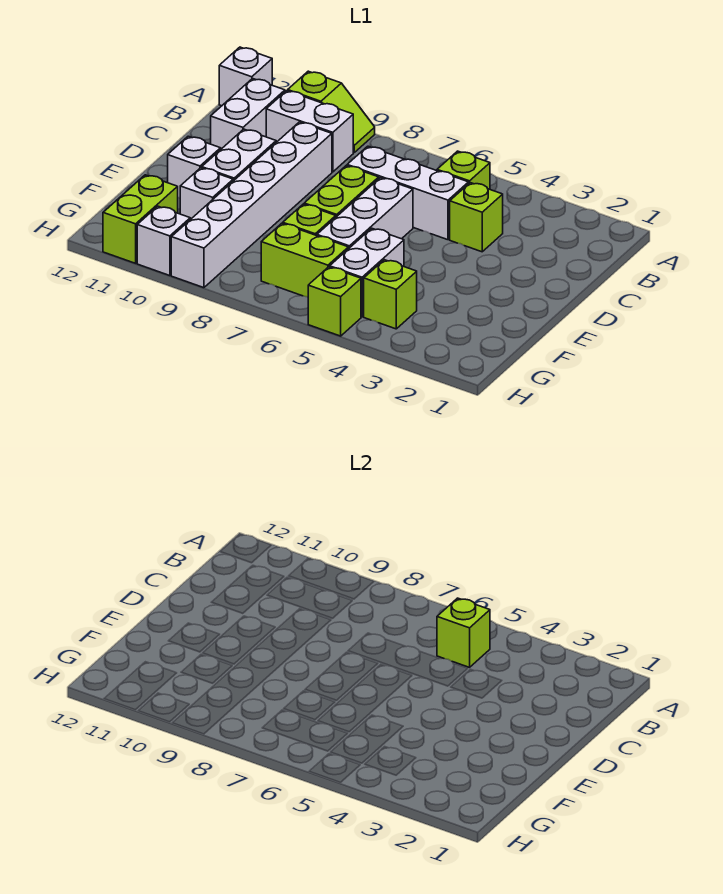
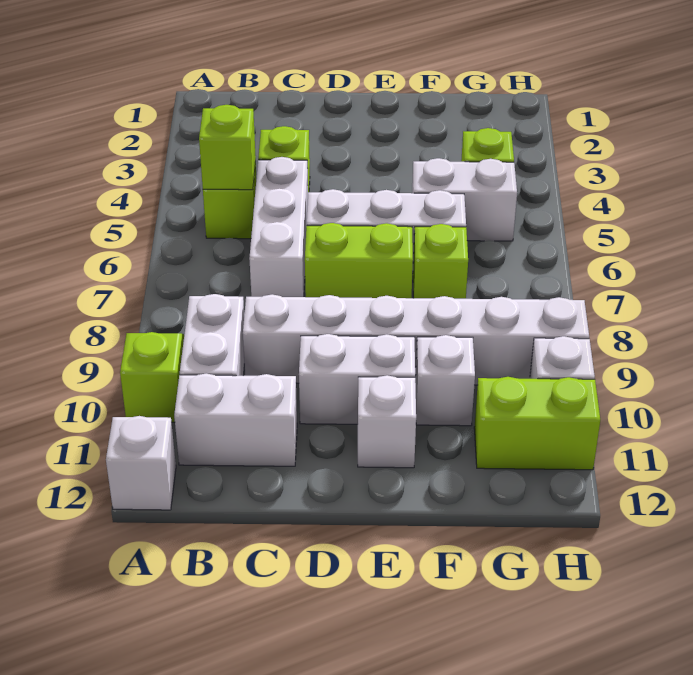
lime brick G6:G7 level 1 -> none
lime brick H5 level 1 -> none

